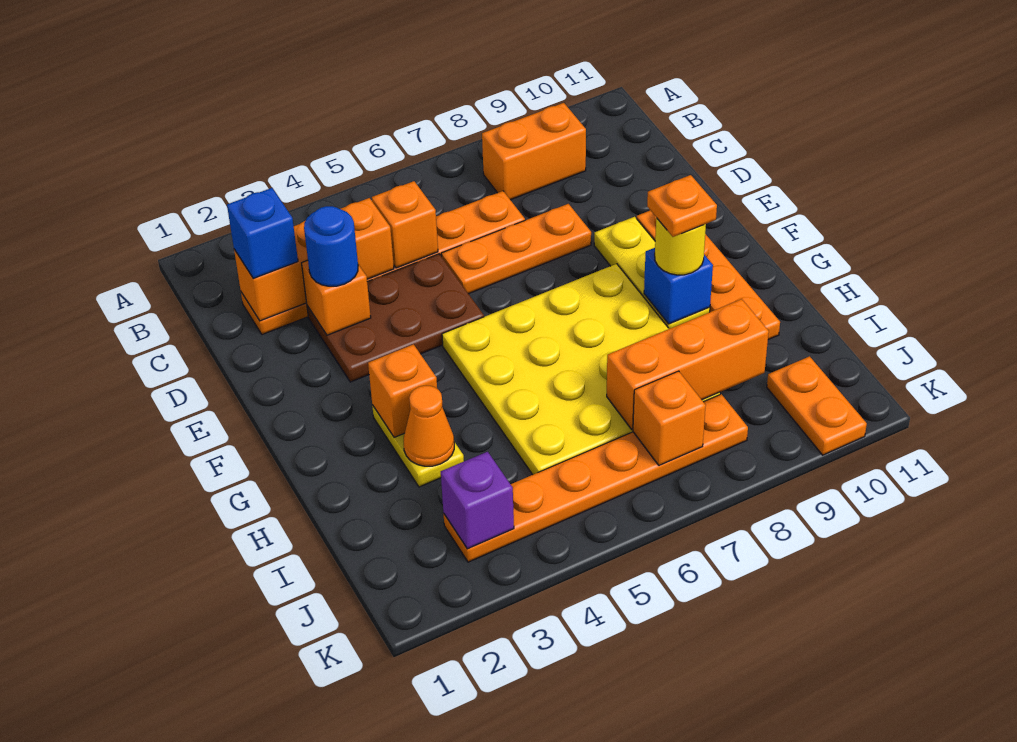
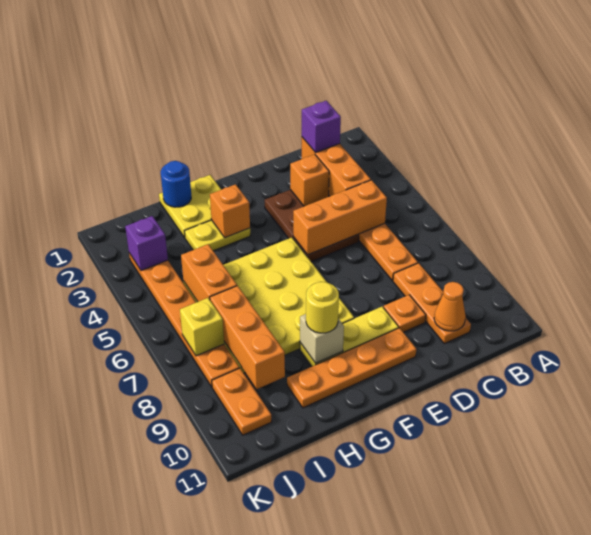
orange brick B8:B9 level 1 -> orange brick I5:I6 level 2
blue brick C2 level 3 -> purple brick C2 level 3
orange brick C5 level 2 -> orange brick C5:E5 level 2
blue round brick D3 level 3 -> blue round brick H1 level 2
orange plate D6:D8 level 1 -> orange plate C8:C10 level 1
none -> yellow plate G1:H2 level 1
blue brick G9 level 2 -> tan brick G9 level 2
orange plate G9 level 4 -> orange plate D9 level 1
orange cone H3 level 2 -> orange cone C10 level 2
orange brick J7 level 2 -> yellow brick J7 level 2
orange plate J10:K10 level 1 -> orange plate J9:J10 level 1

